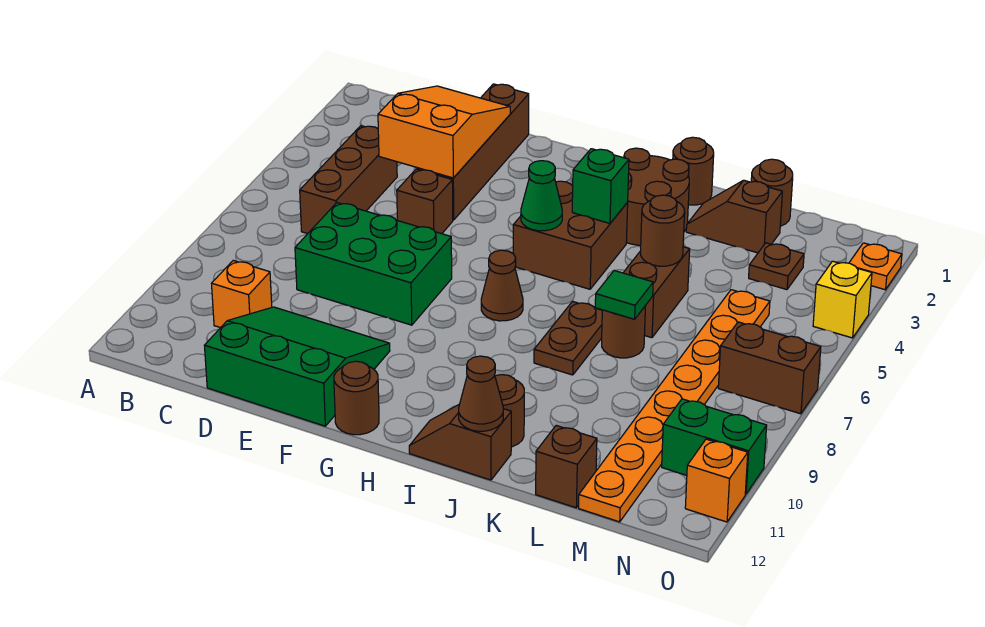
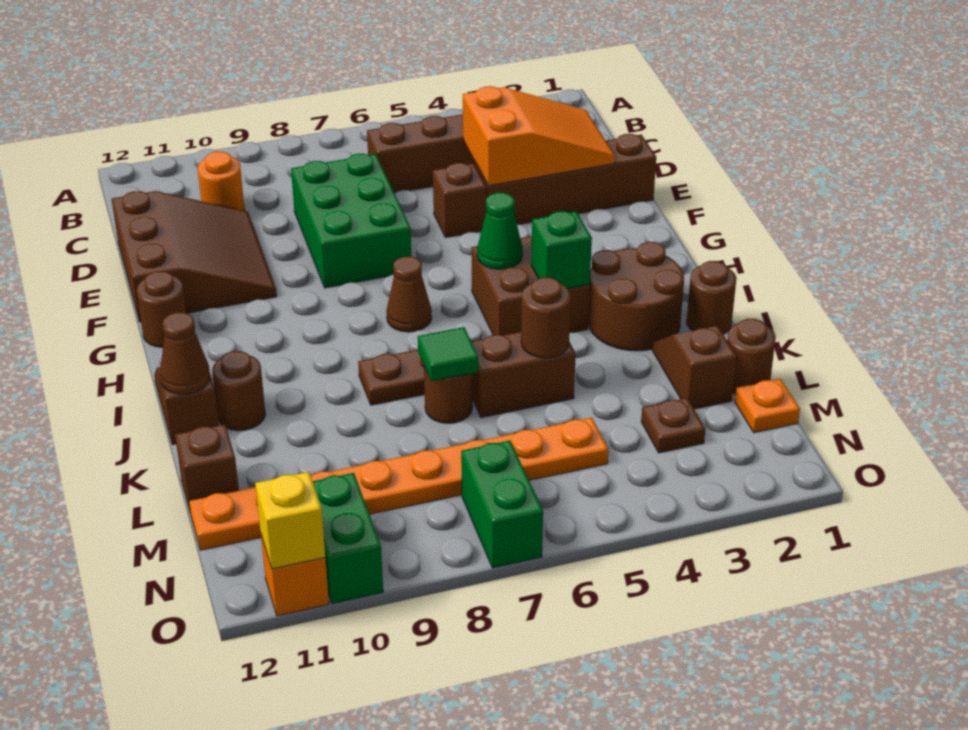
orange brick C10 level 1 -> orange round brick C10 level 1
green slope D10:F12 level 1 top 12 -> brown slope D10:F12 level 1 top 12
brown brick N7:O7 level 1 -> green brick N7:O7 level 1
orange plate O2 level 1 -> orange plate M1 level 1
yellow brick O4 level 1 -> yellow brick O11 level 2

